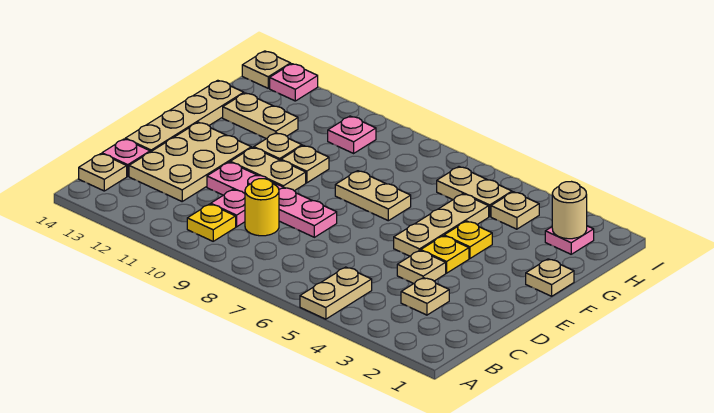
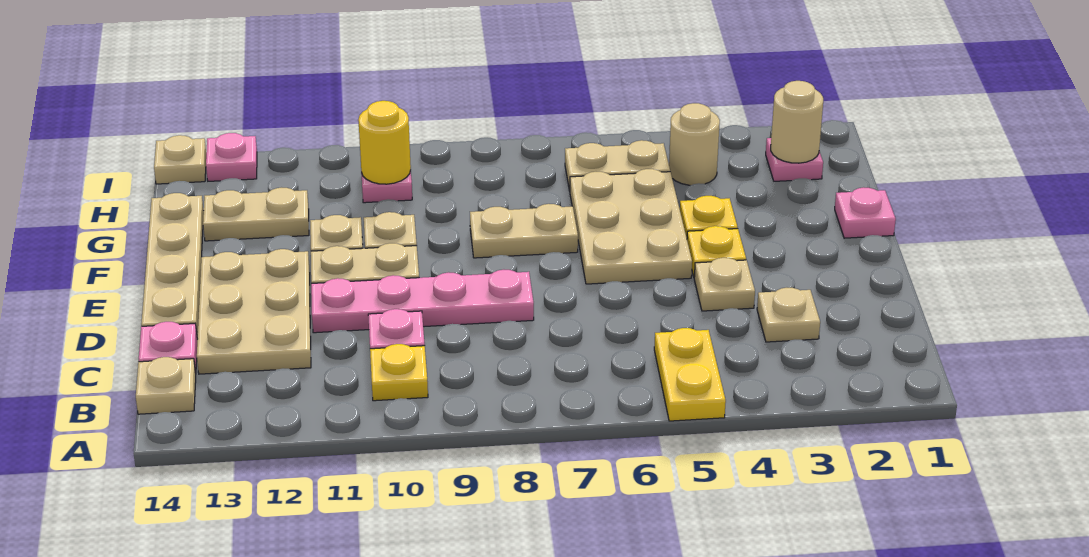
tan plate A5:B5 level 1 -> yellow plate A5:B5 level 1
yellow round brick C9 level 1 -> yellow round brick H10 level 2
tan plate E5:G5 level 1 -> tan plate E5:G6 level 1
tan plate F1 level 1 -> pink plate F1 level 1
tan plate H4 level 1 -> tan round brick H4 level 1

